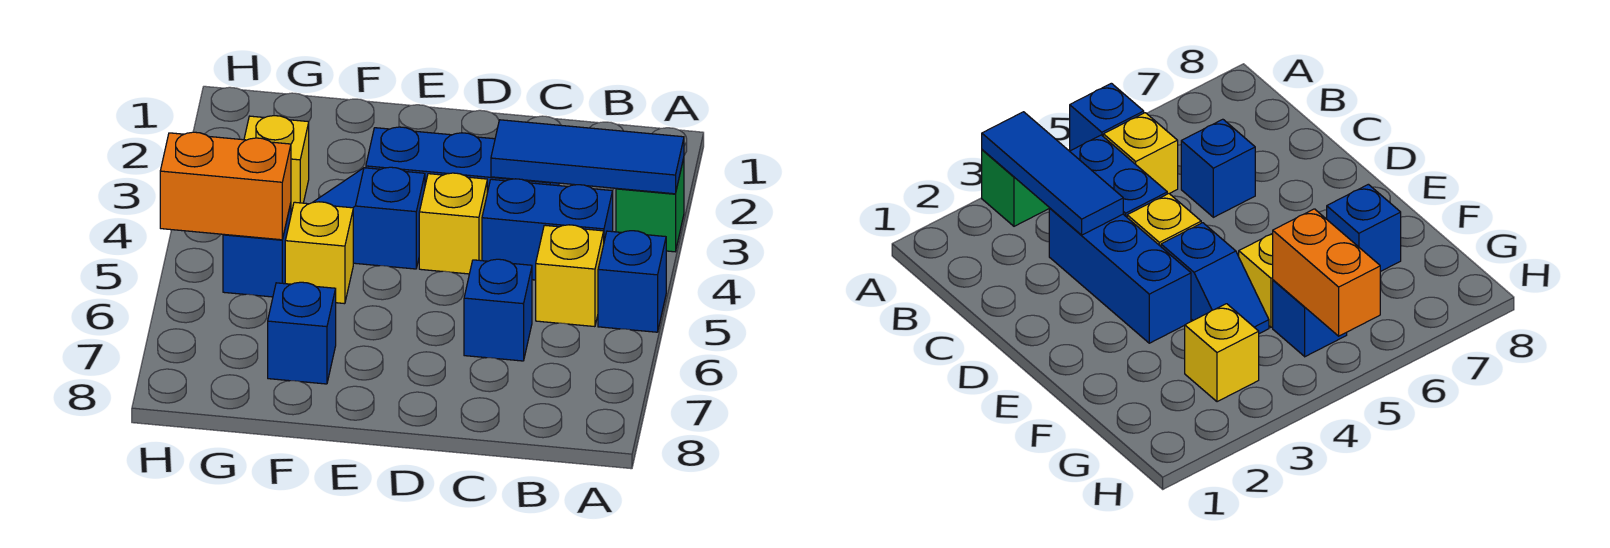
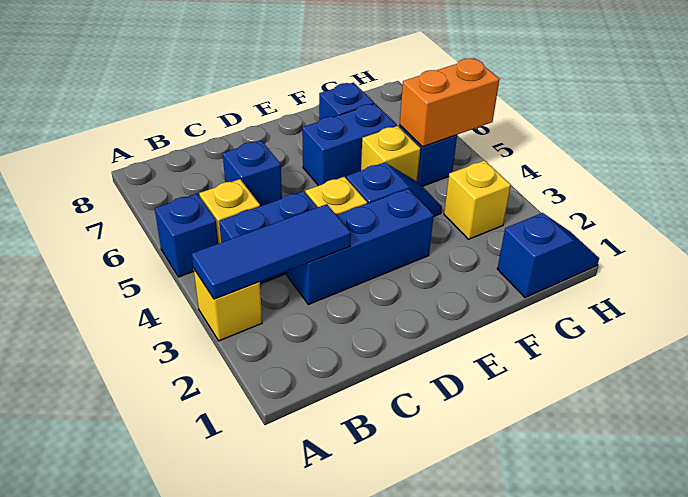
green brick A3 level 1 -> yellow brick A3 level 1
none -> blue brick E6:F6 level 1
none -> blue slope G1:H1 level 1 top G

